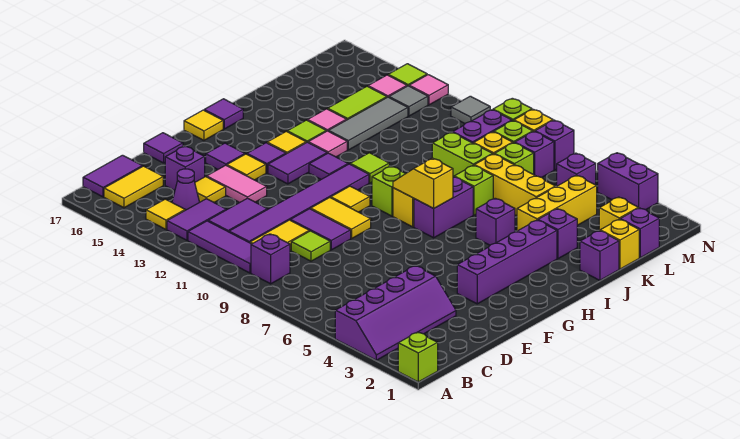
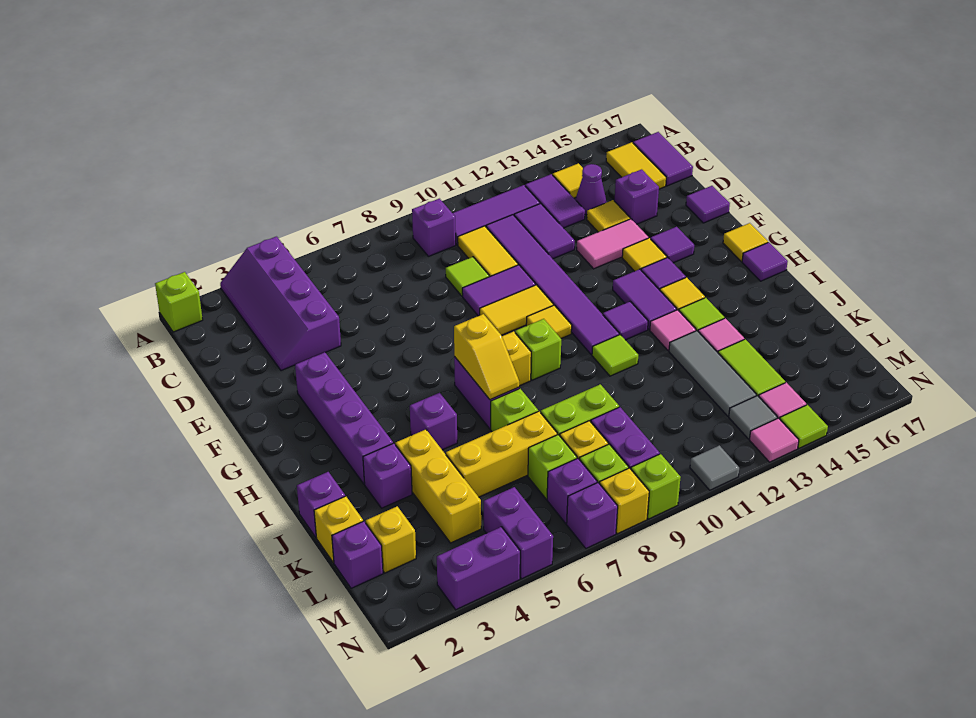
yellow slope H7:H8 level 2 top 7 -> yellow slope H7:I7 level 2 top H
purple brick M5 level 1 -> purple brick M5:N5 level 1

